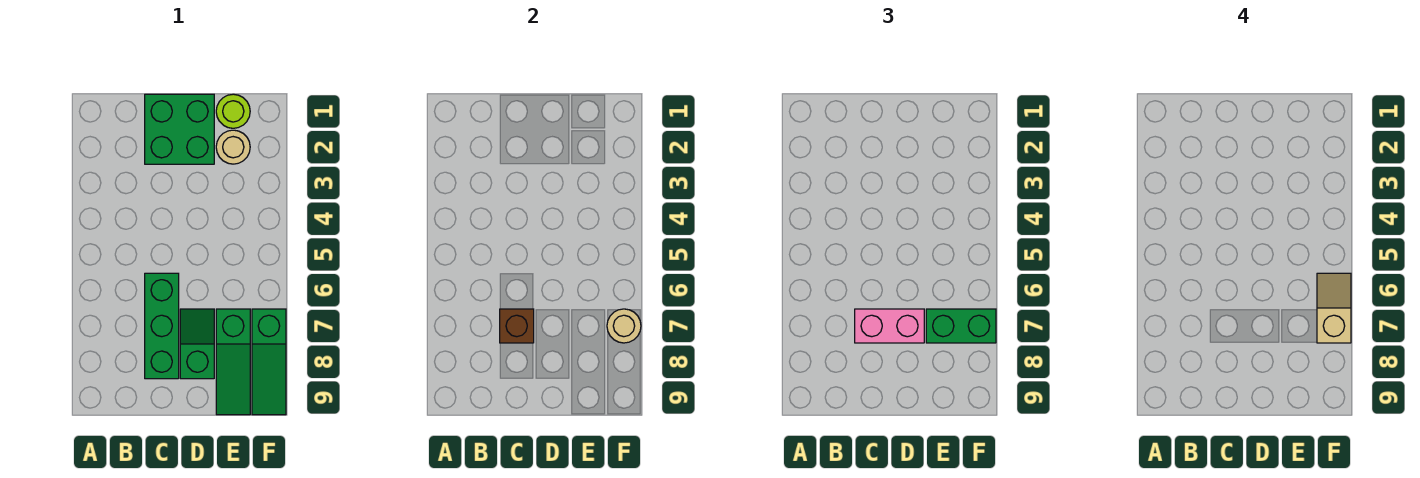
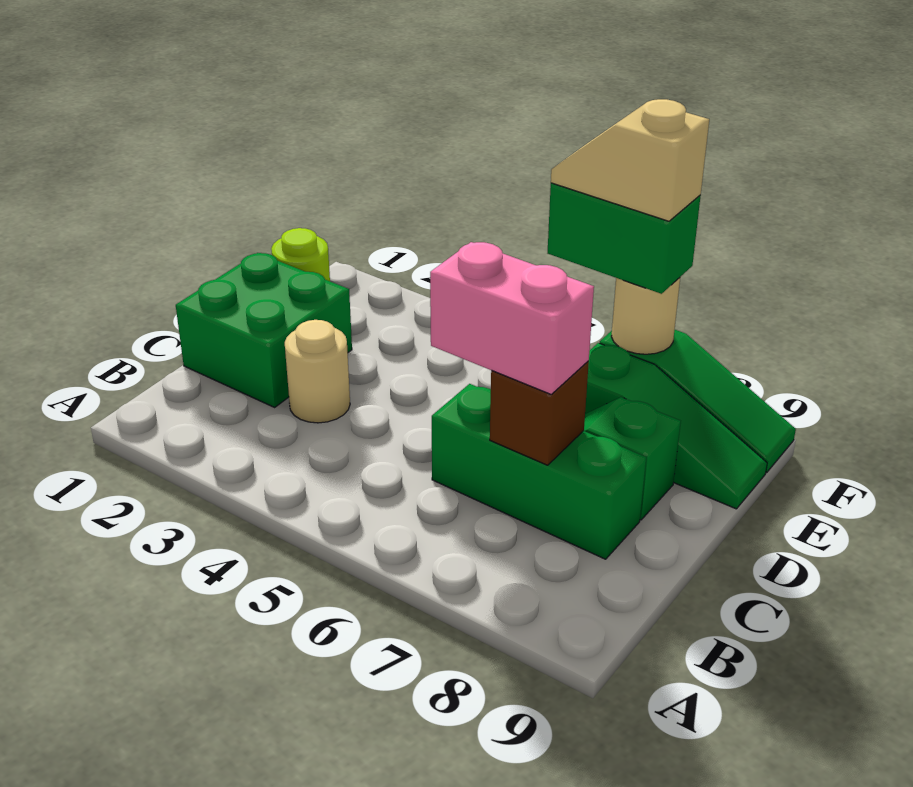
pink brick C7:D7 level 3 -> pink brick C6:C7 level 3
tan round brick E2 level 1 -> tan round brick C3 level 1
green brick E7:F7 level 3 -> green brick F6:F7 level 3

